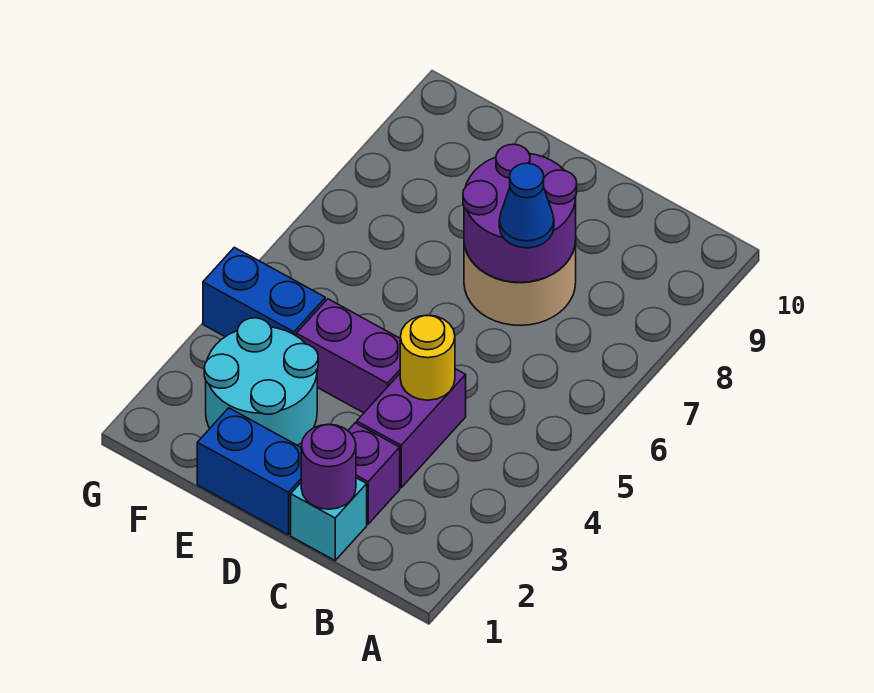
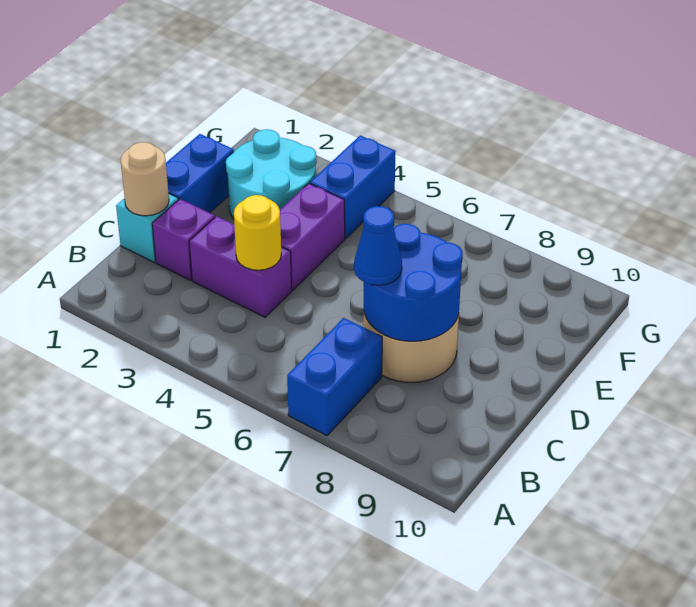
none -> blue brick A7:B7 level 1
purple round brick C1 level 2 -> tan round brick C1 level 2
purple round brick C7:D8 level 2 -> blue round brick C7:D8 level 2

